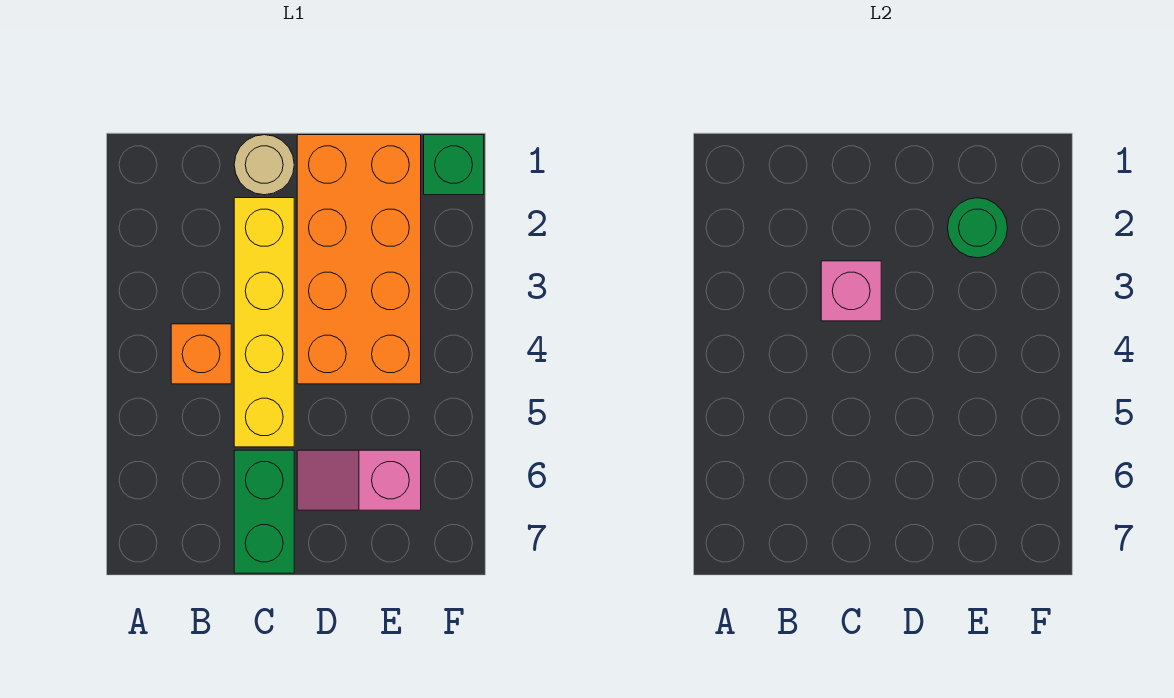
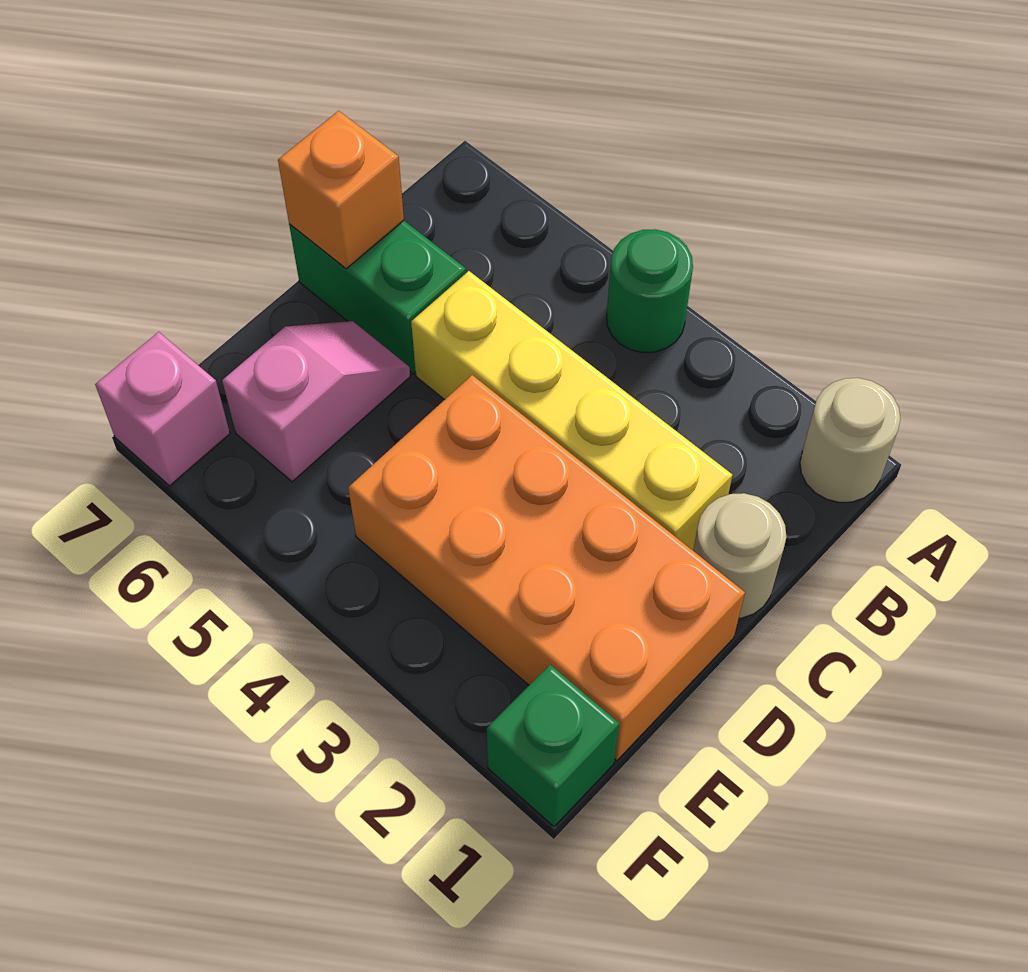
none -> tan round brick A1 level 1
orange brick B4 level 1 -> orange brick C7 level 2
pink brick C3 level 2 -> pink brick F7 level 1
green round brick E2 level 2 -> green round brick A4 level 1

